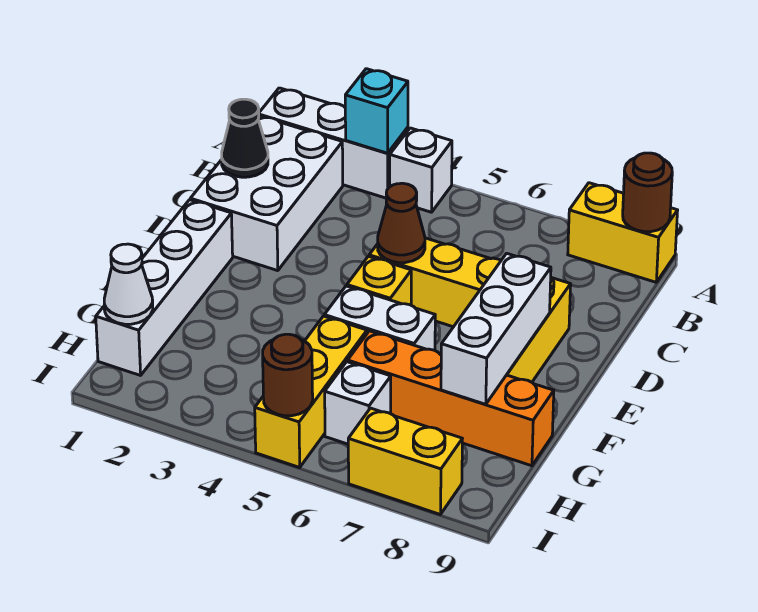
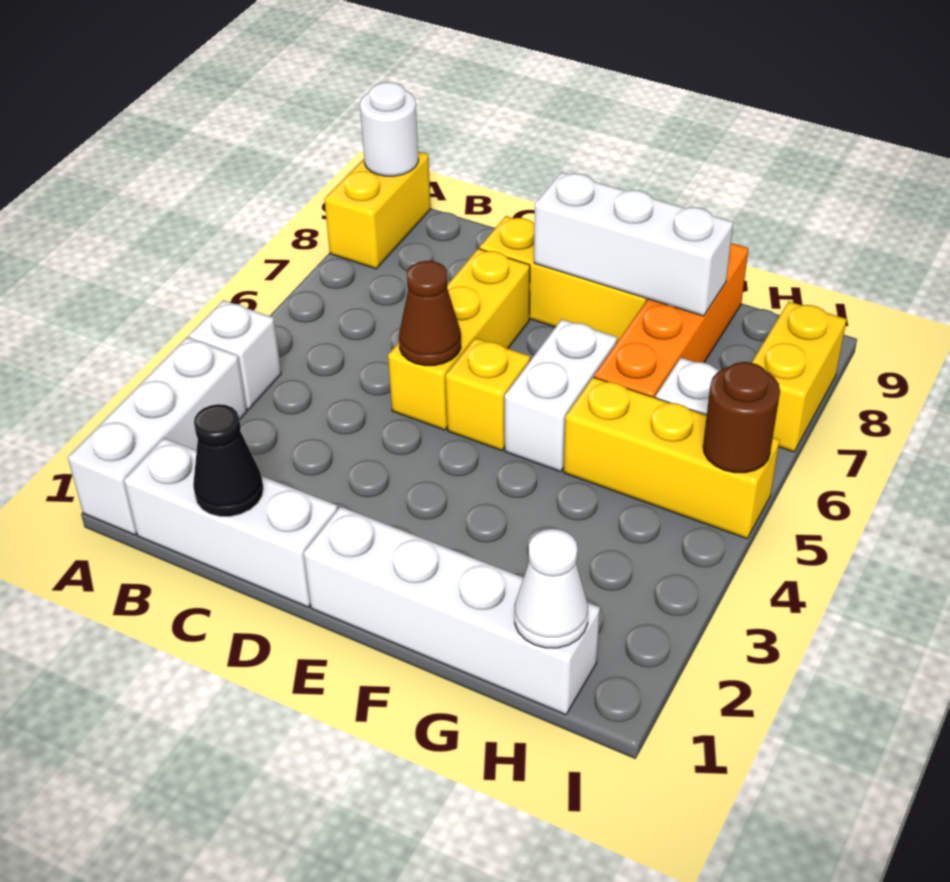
cyan brick A3 level 2 -> none
brown round brick A9 level 2 -> white round brick A9 level 2
white brick B1:D2 level 1 -> white brick B1:D1 level 1

